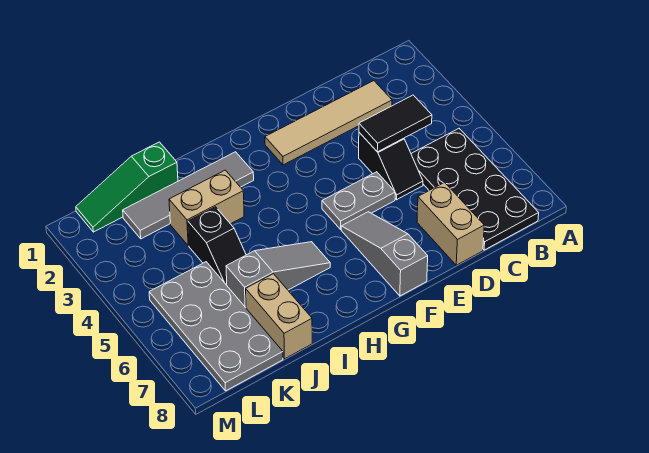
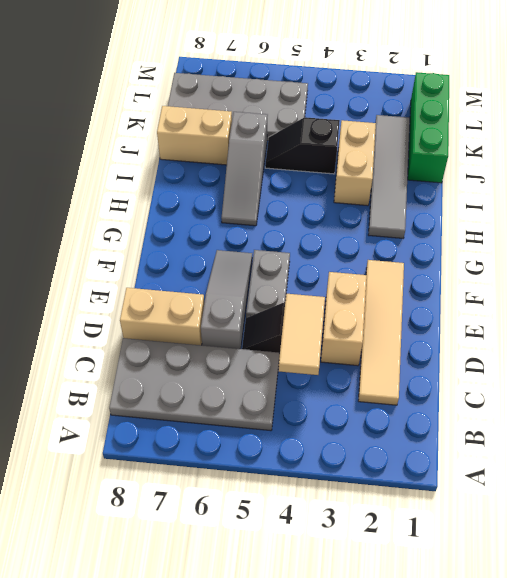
black plate B5:C8 level 1 -> grey plate B5:C8 level 1
black tile C4:D4 level 2 -> tan tile C4:D4 level 2
none -> tan brick D3:E3 level 1
grey slope F6:F8 level 1 top 8 -> grey slope D6:F6 level 1 top D
green slope J1:L1 level 1 top J -> green brick J1:L1 level 1

